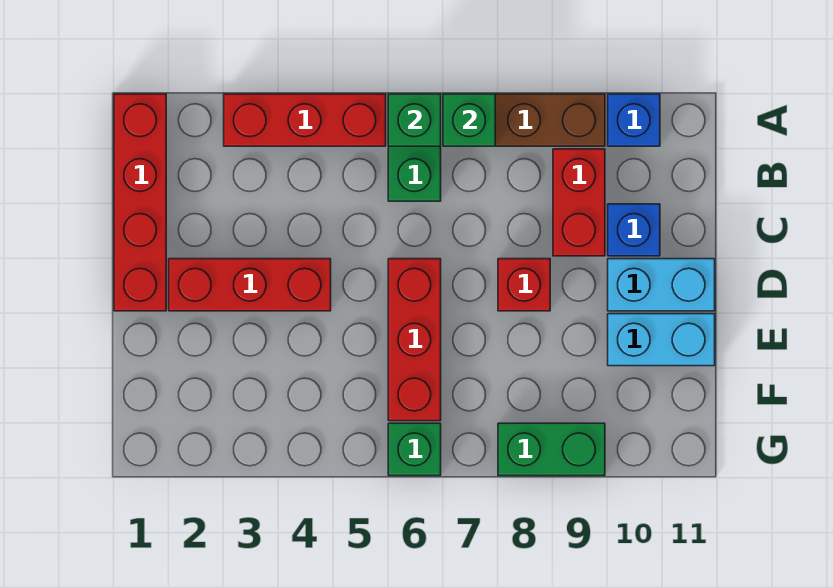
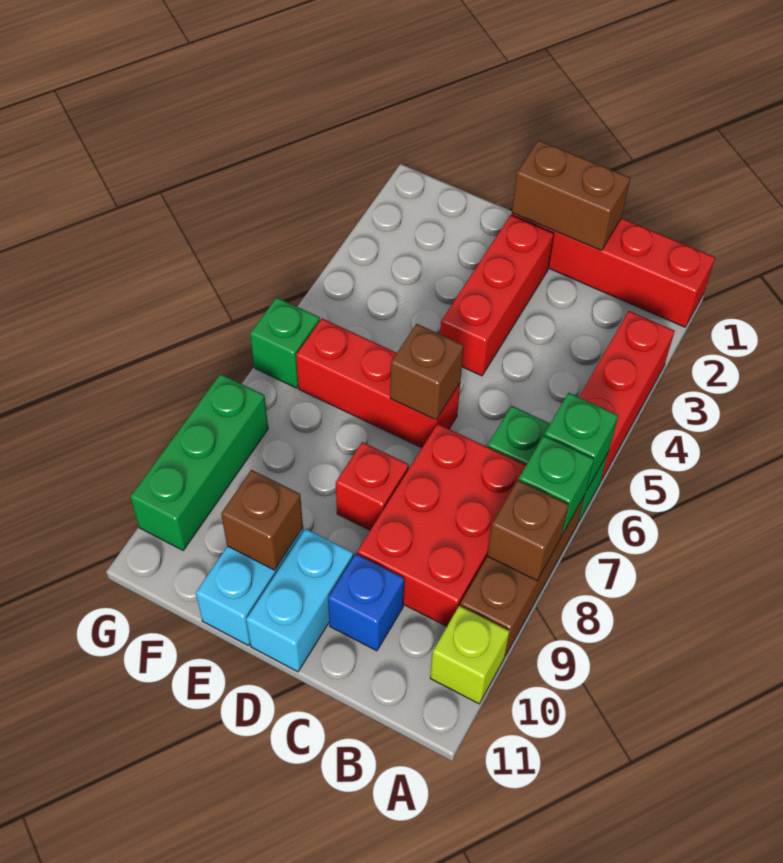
none -> brown brick A8 level 2
blue brick A10 level 1 -> lime brick A10 level 1
red brick B9:C9 level 1 -> red brick B7:C9 level 1
none -> brown brick C1:D1 level 2
none -> brown brick D6 level 2
none -> brown brick E10 level 2
green brick G8:G9 level 1 -> green brick G8:G10 level 1

